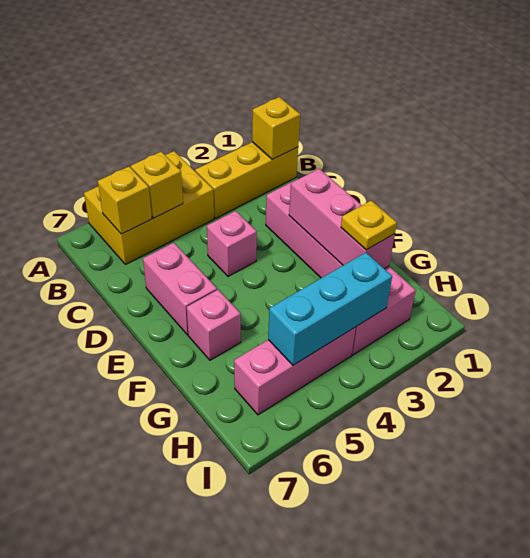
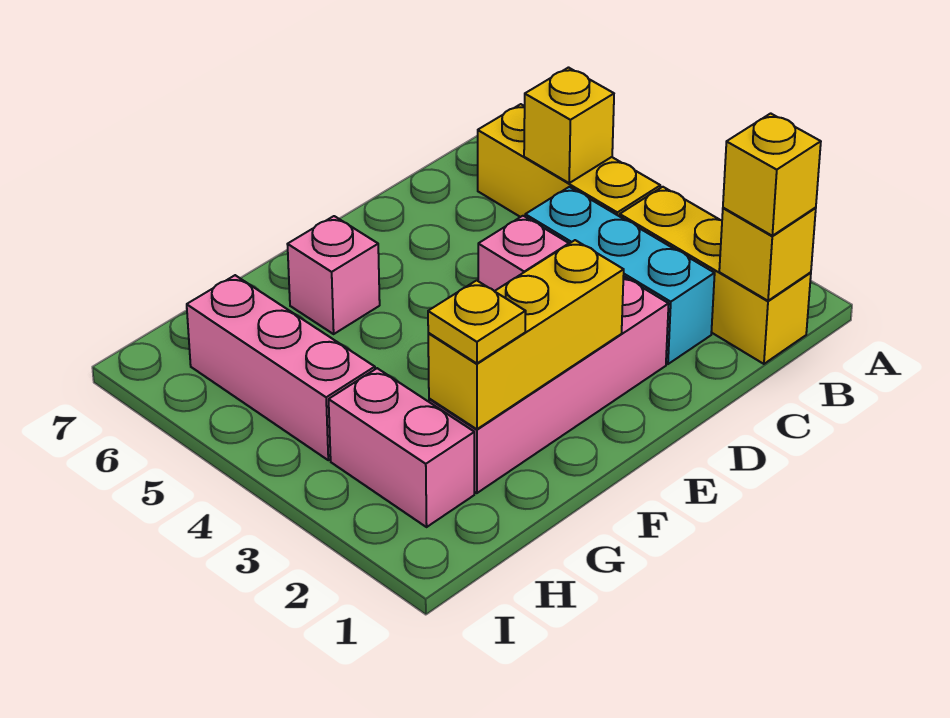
yellow brick A4:B6 level 1 -> yellow brick B4:B6 level 1
yellow brick B6 level 2 -> yellow brick B1 level 3
pink brick D6:E6 level 1 -> none
pink brick E2:G2 level 2 -> yellow brick E2:G2 level 2
cyan brick H3:H5 level 2 -> cyan brick C2:C4 level 1

